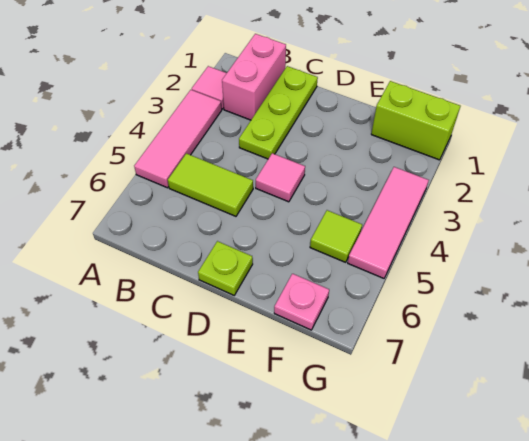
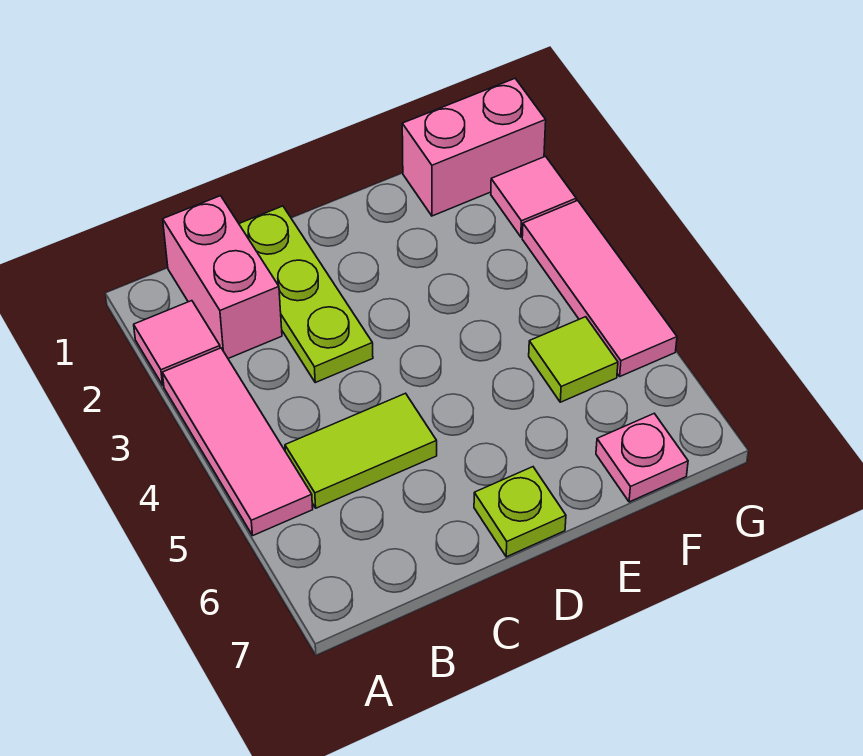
pink tile D4 level 1 -> pink tile G2 level 1
lime brick F1:G1 level 1 -> pink brick F1:G1 level 1

